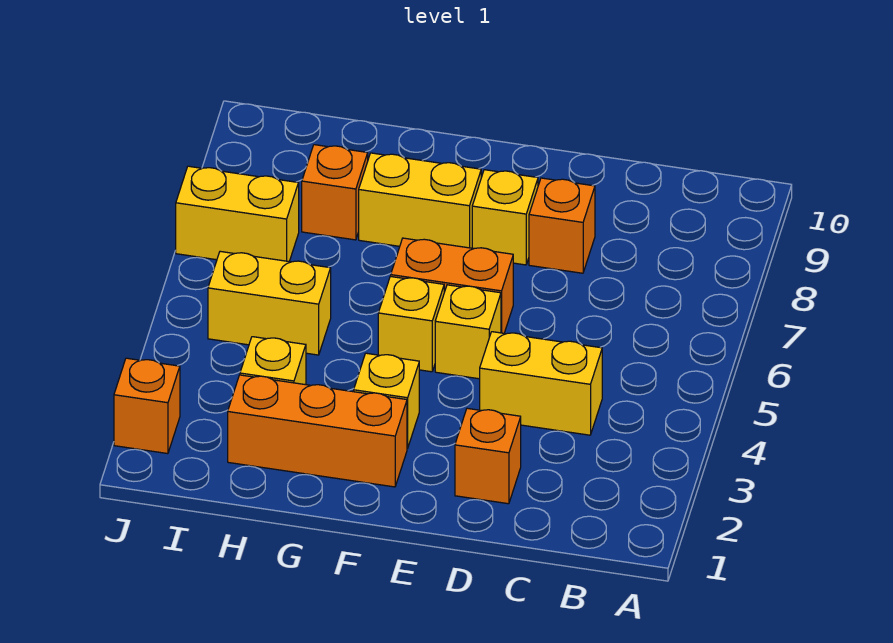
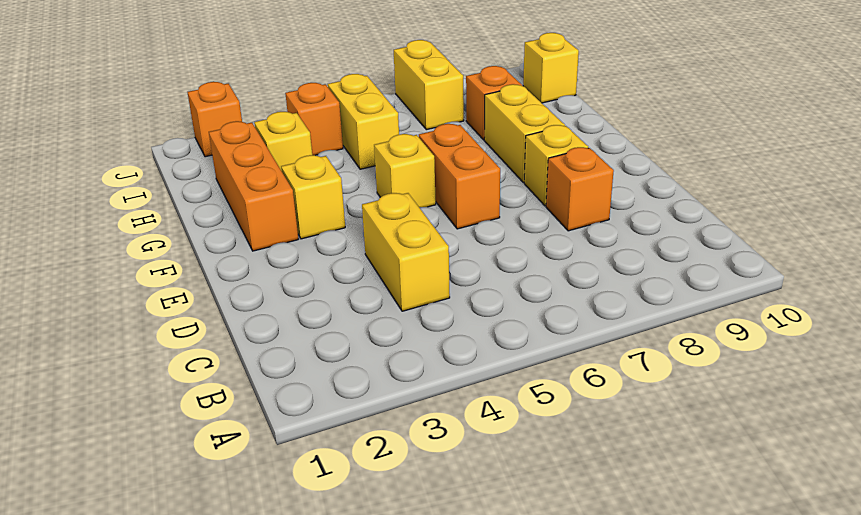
orange brick D2 level 1 -> orange brick I4 level 1
yellow brick E5 level 1 -> yellow brick I10 level 1

